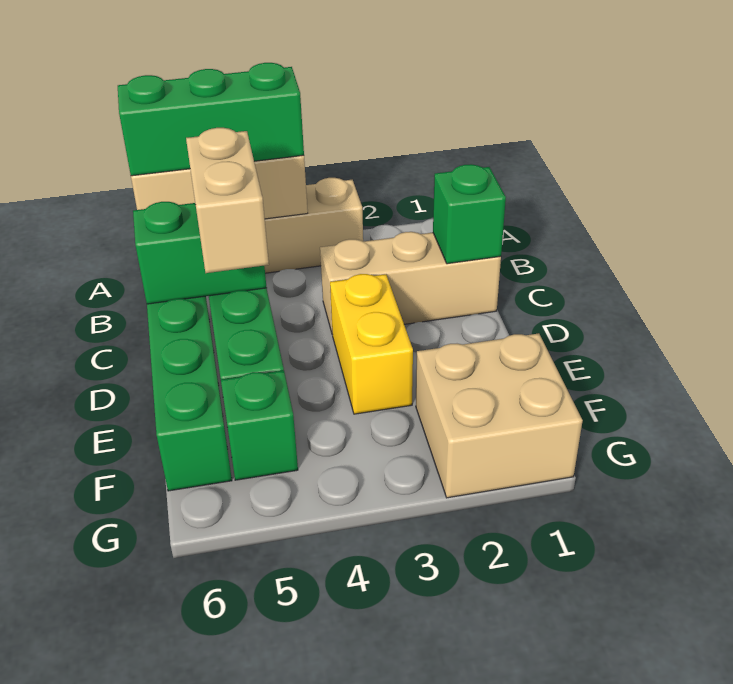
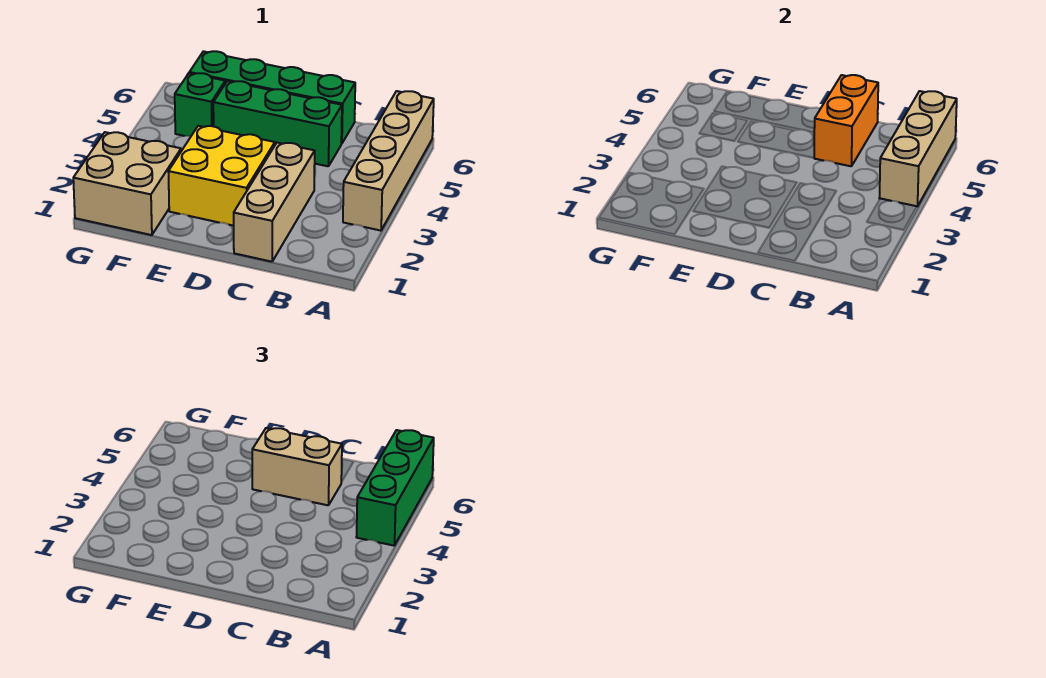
green brick C1 level 2 -> none
green brick C5:C6 level 2 -> orange brick C5:C6 level 2
yellow brick D3:E3 level 1 -> yellow brick D2:E3 level 1

